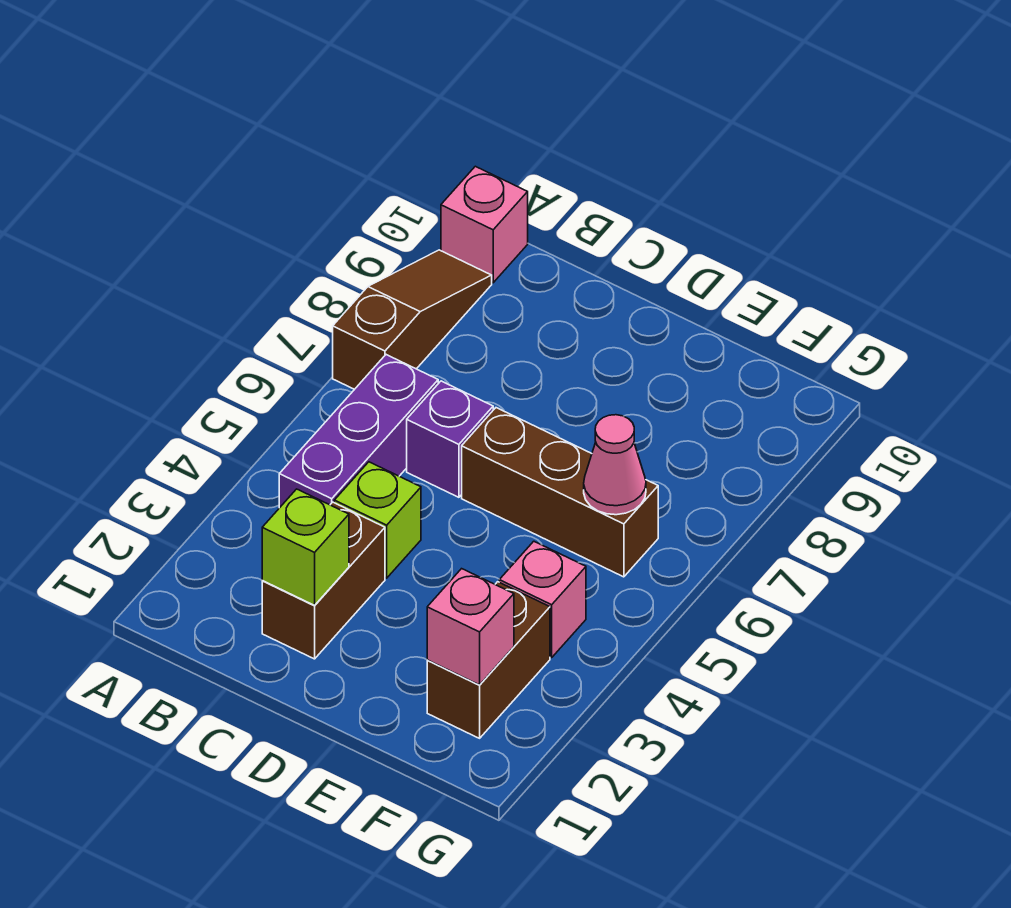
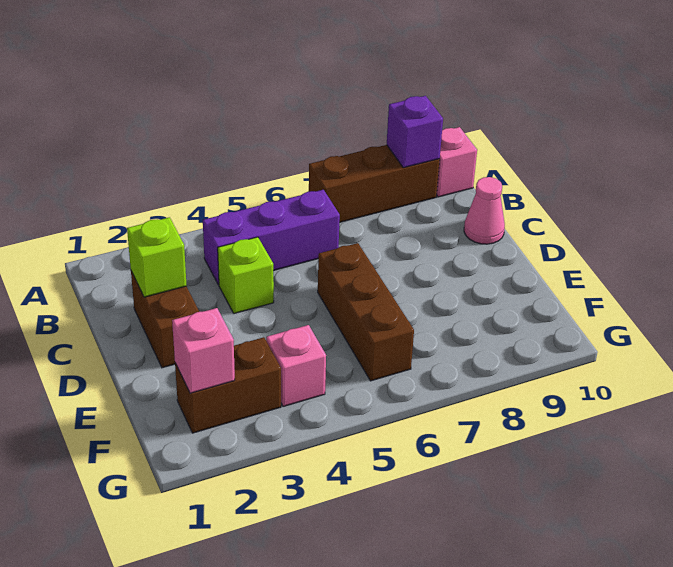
brown slope A7:A9 level 1 top 7 -> brown brick A7:A9 level 1
brown brick C2:C3 level 1 -> brown brick C2:D2 level 1
purple brick C6 level 1 -> purple brick A9 level 2
pink cone F6 level 2 -> pink cone C10 level 1

